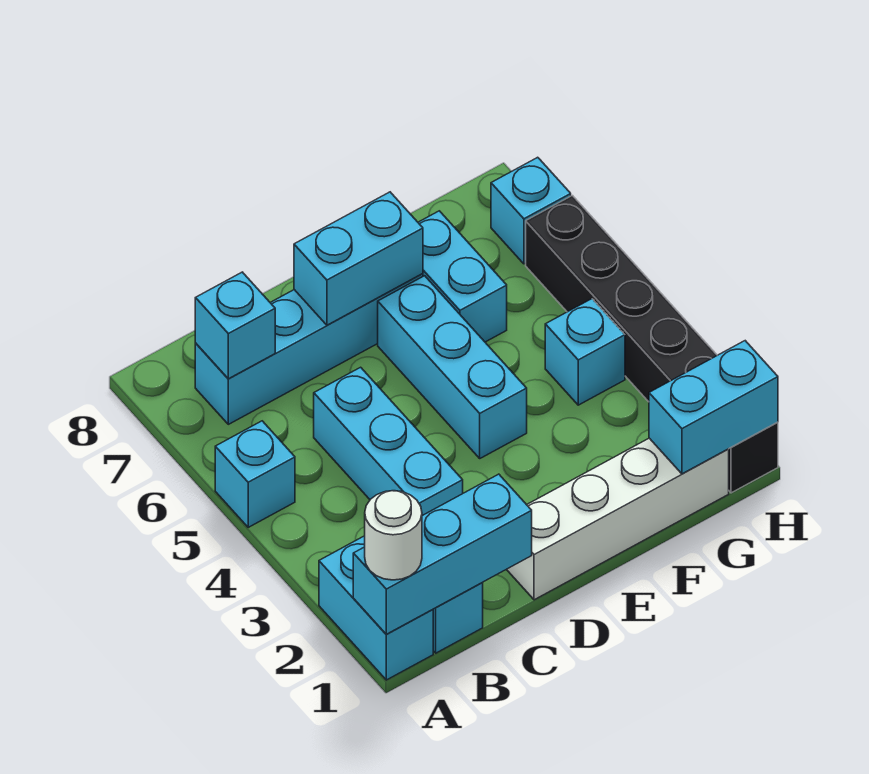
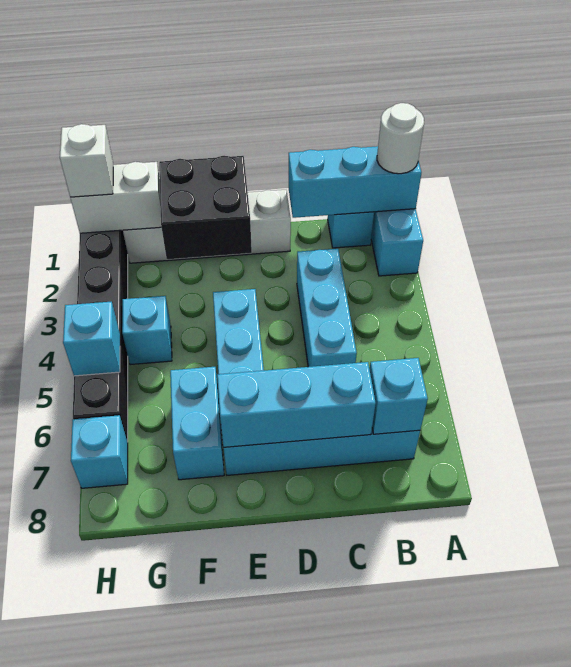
cyan brick A5 level 1 -> cyan brick H5 level 2
cyan brick D7:E7 level 2 -> cyan brick C7:E7 level 2
none -> black brick E1:F2 level 2
cyan brick G1:H1 level 2 -> white brick G1:H1 level 2
none -> white brick H1 level 3

